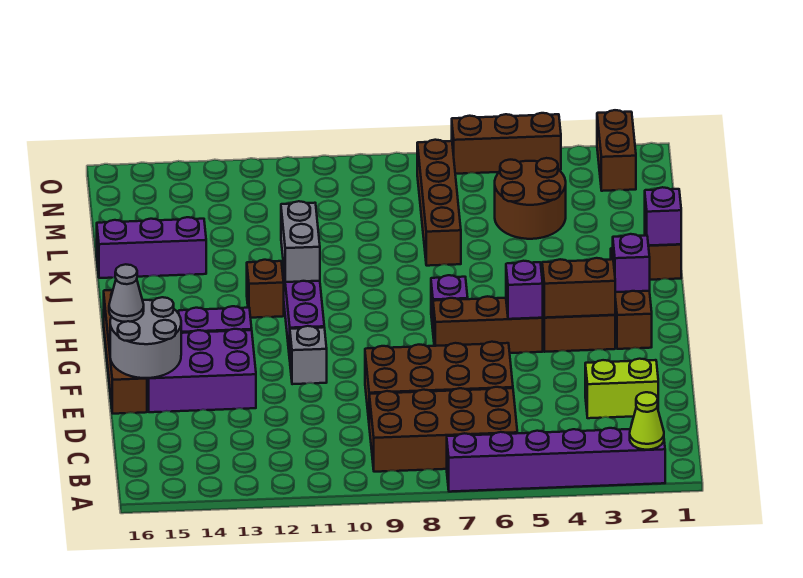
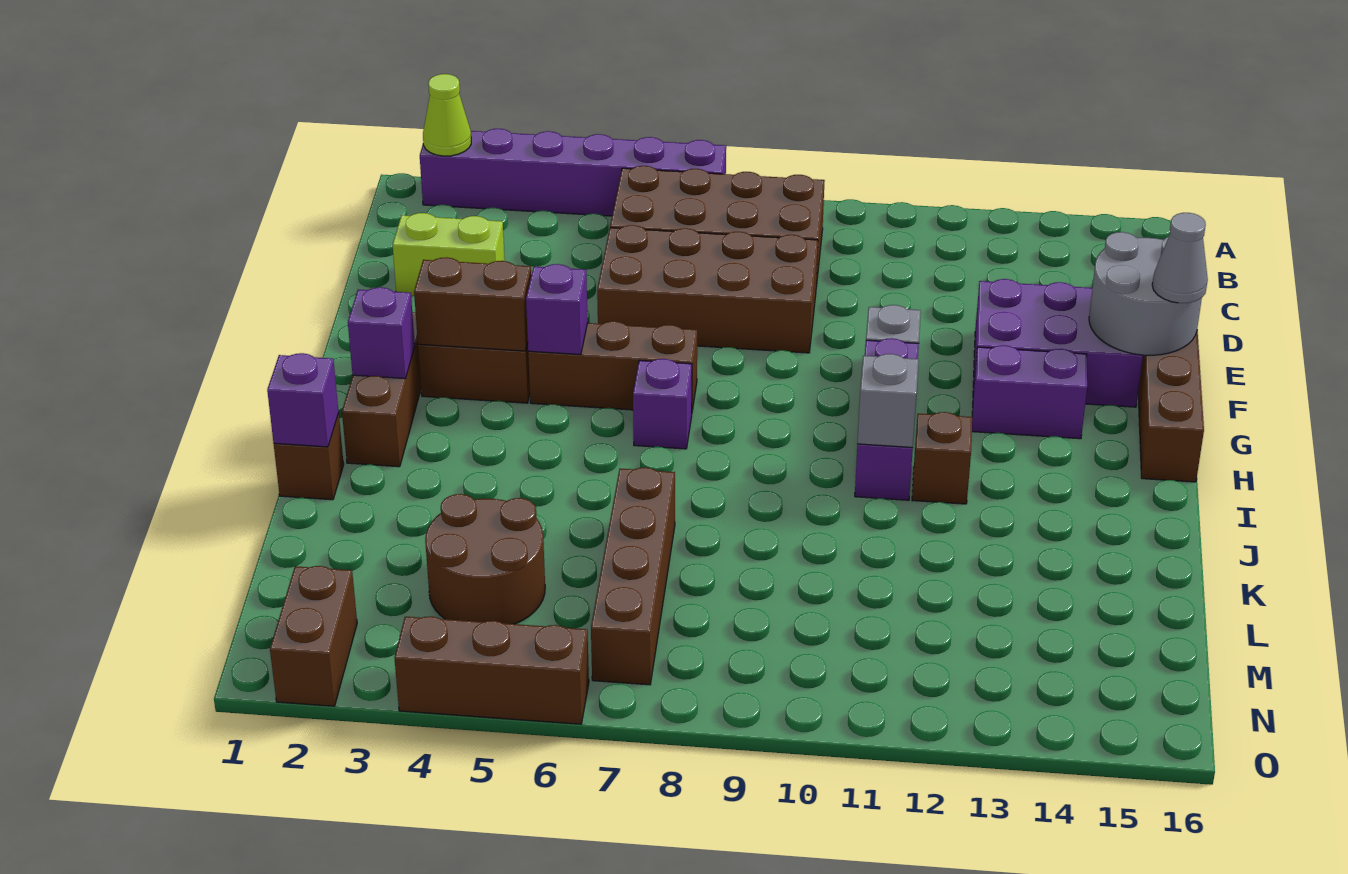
grey brick I11:J11 level 2 -> grey brick I11 level 2
purple brick K14:K16 level 1 -> none

